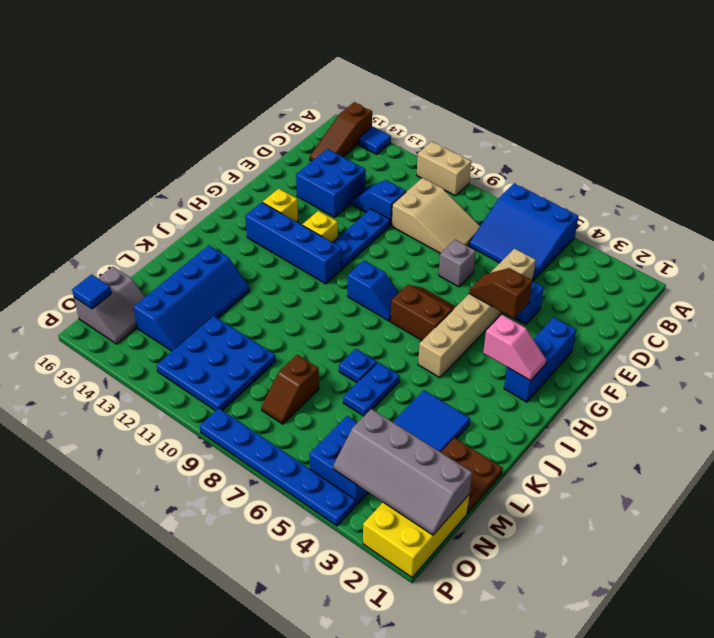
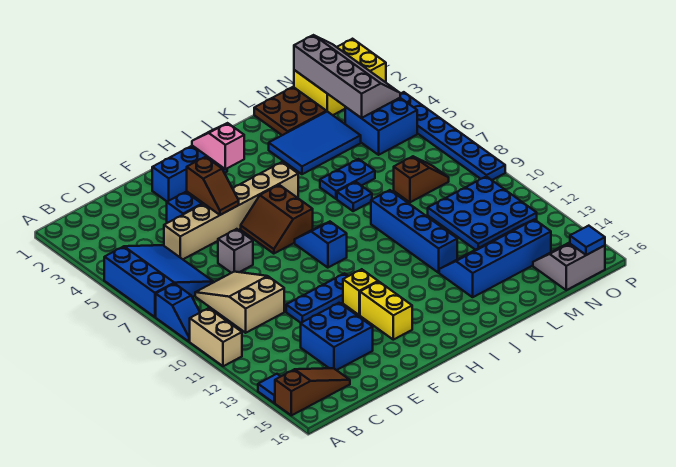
blue slope D11:D12 level 1 top 11 -> blue slope A8:A9 level 1 top 8
yellow brick G14 level 1 -> yellow brick G13:G14 level 1
blue brick H11:H14 level 1 -> blue brick K9:K12 level 1

